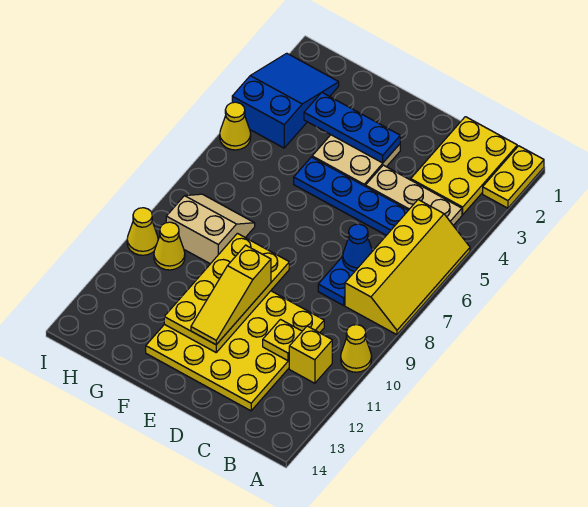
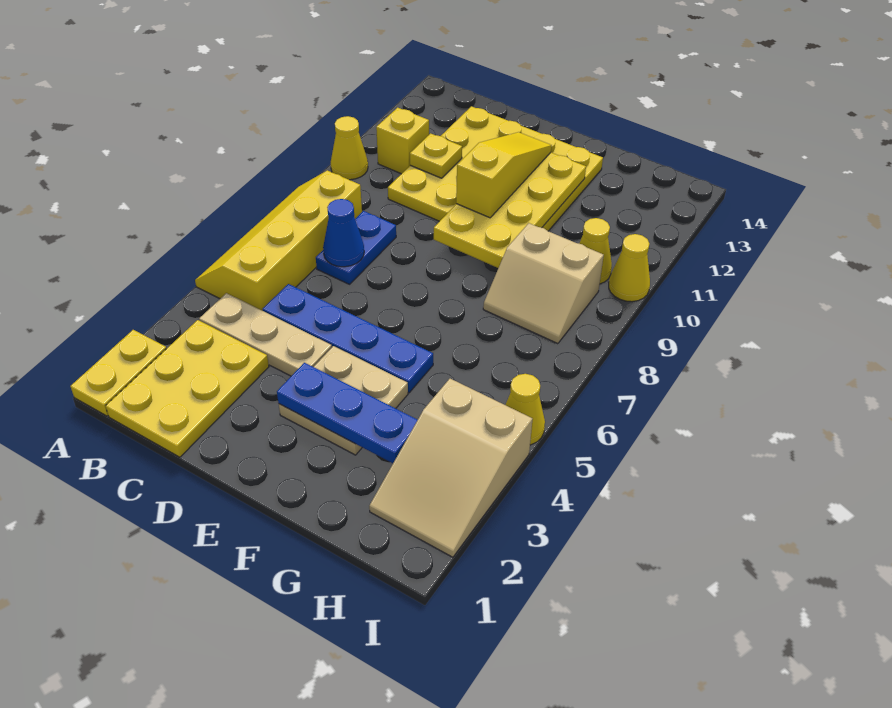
blue slope H2:I4 level 1 top 4 -> tan slope H2:I4 level 1 top 4

